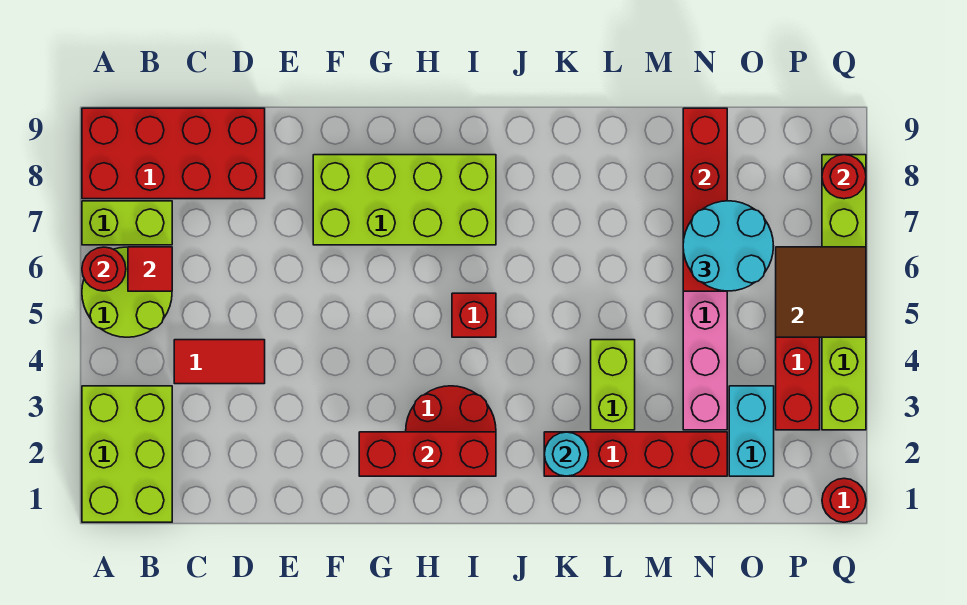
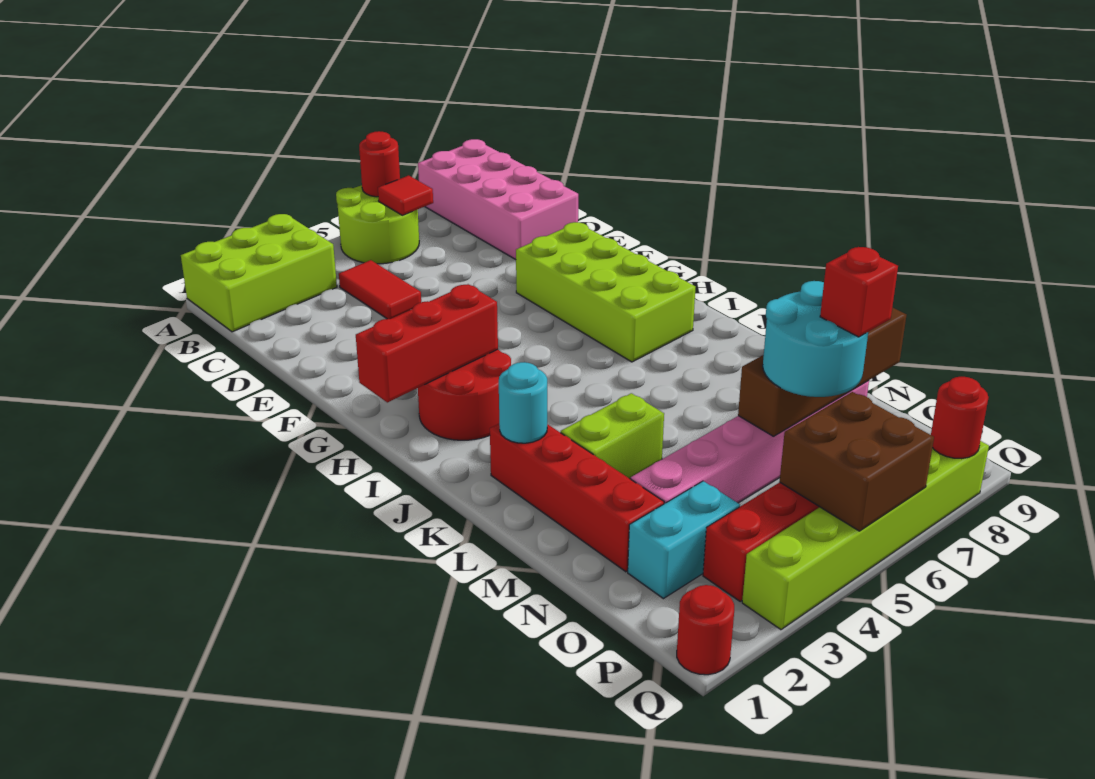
lime brick A7:B7 level 1 -> none
red brick A8:D9 level 1 -> pink brick A8:D9 level 1
red brick G2:I2 level 2 -> red brick H1:H3 level 2
red brick I5 level 1 -> red brick O7 level 4
red brick N6:N9 level 2 -> brown brick N6:N9 level 2
brown tile P5:Q6 level 2 -> brown brick P5:Q6 level 2

